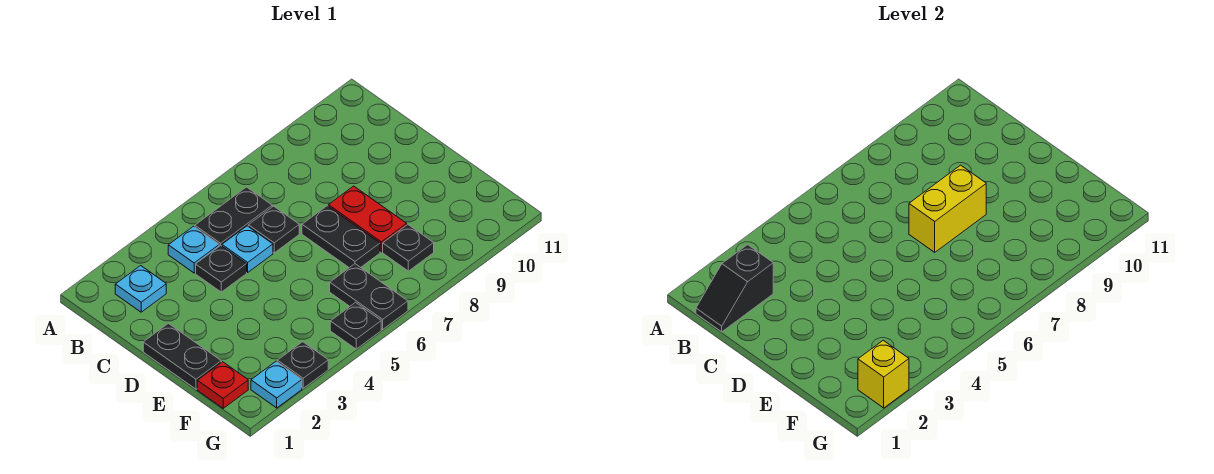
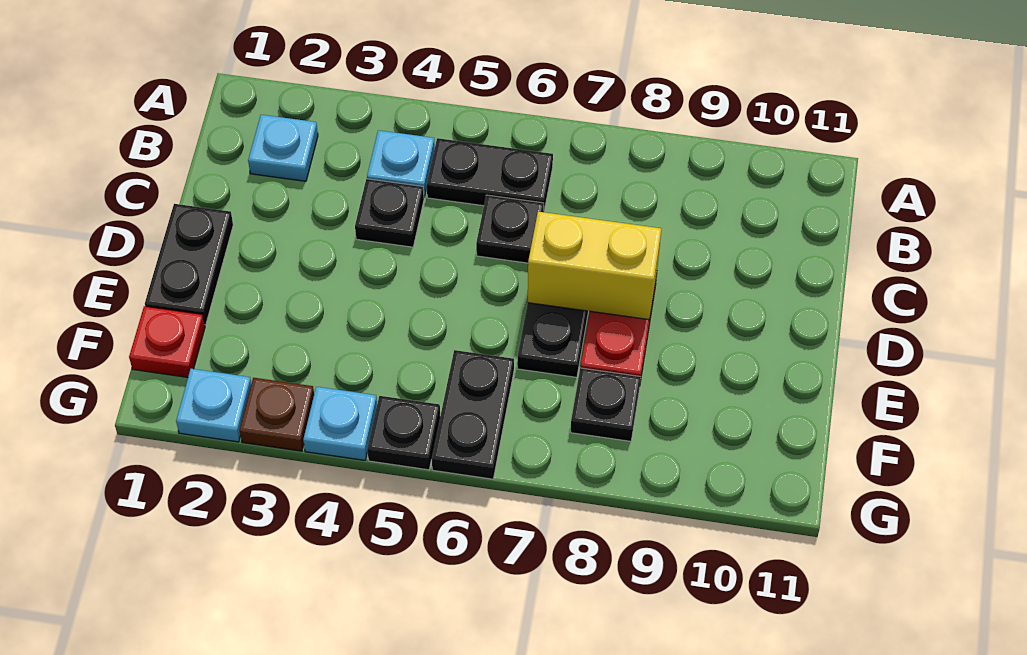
black slope B1:B2 level 2 top 2 -> none
cyan plate C5 level 1 -> cyan plate G4 level 1
yellow brick G2 level 2 -> none
black plate G3 level 1 -> brown plate G3 level 1

